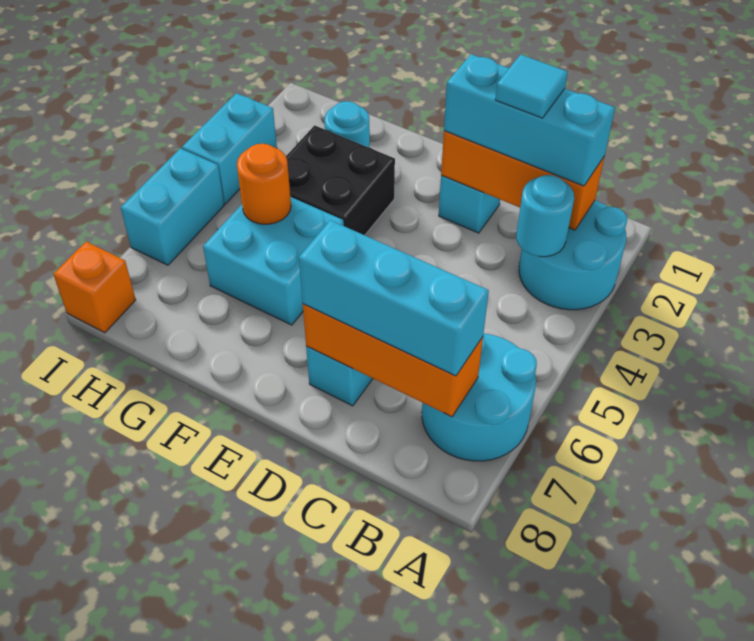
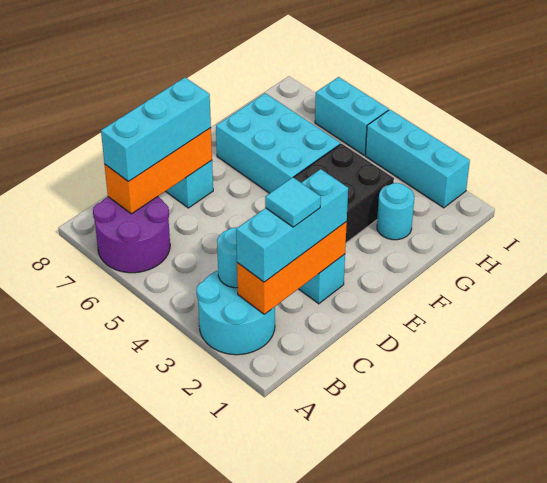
cyan round brick A6:B7 level 1 -> purple round brick A6:B7 level 1
cyan brick F5:G6 level 1 -> cyan brick F5:G7 level 1
orange round brick G5 level 2 -> none
cyan brick I3:I4 level 1 -> cyan brick I2:I4 level 1
orange brick I8 level 1 -> none

